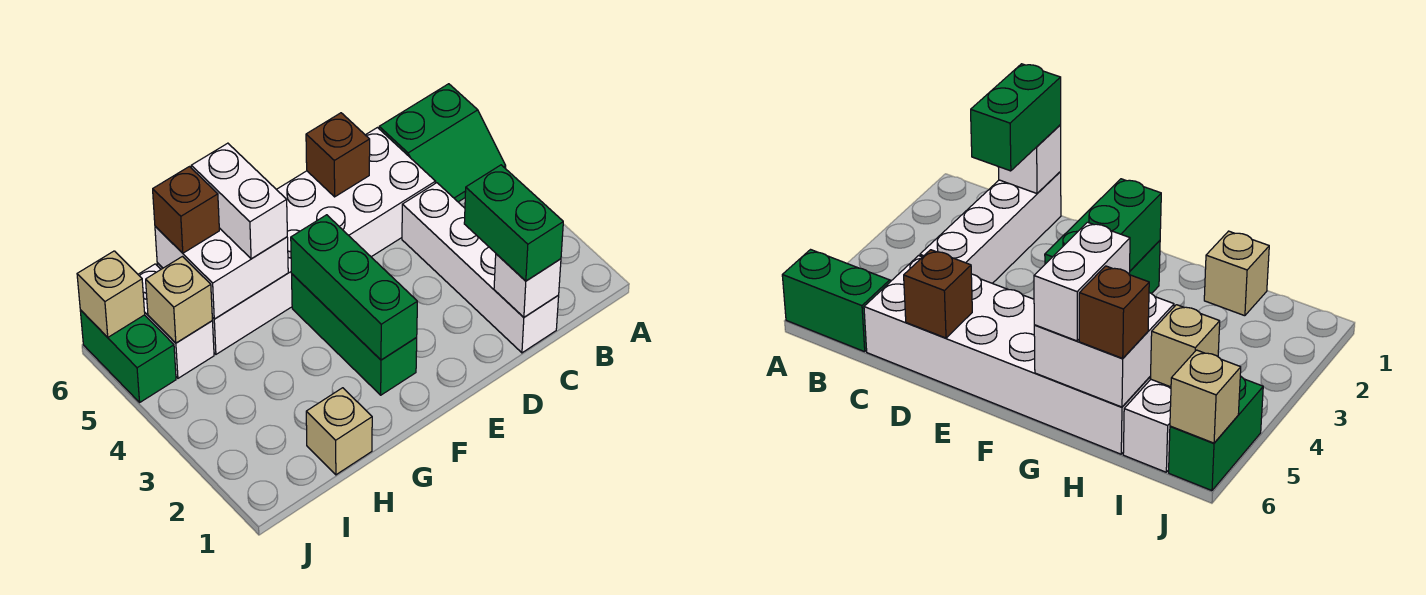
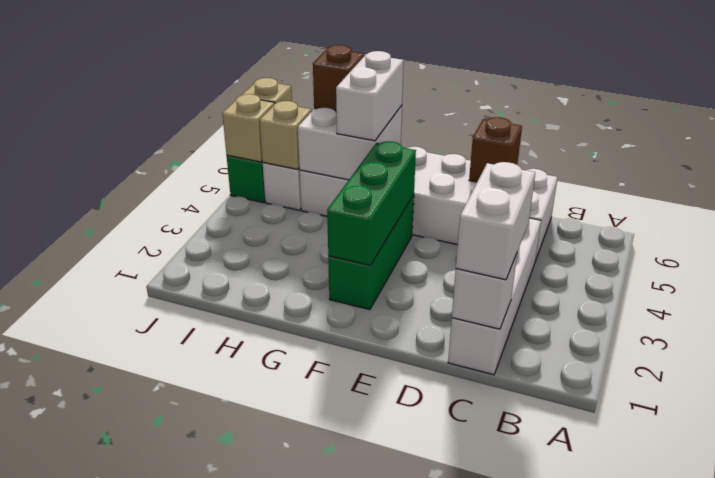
green slope A5:B6 level 1 top 6 -> none
green brick C1:C2 level 3 -> white brick C1:C2 level 3
tan brick H1 level 1 -> tan brick J5 level 2

